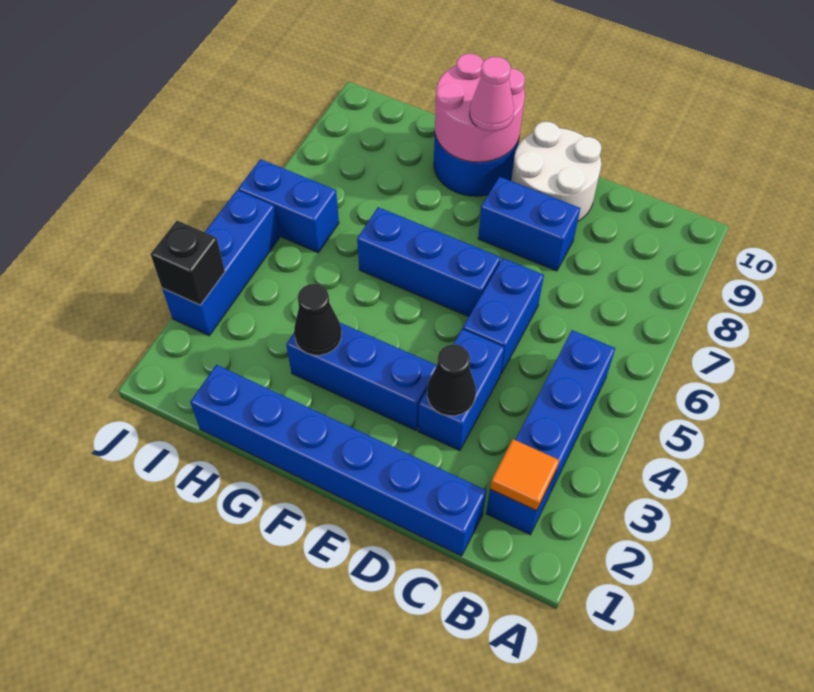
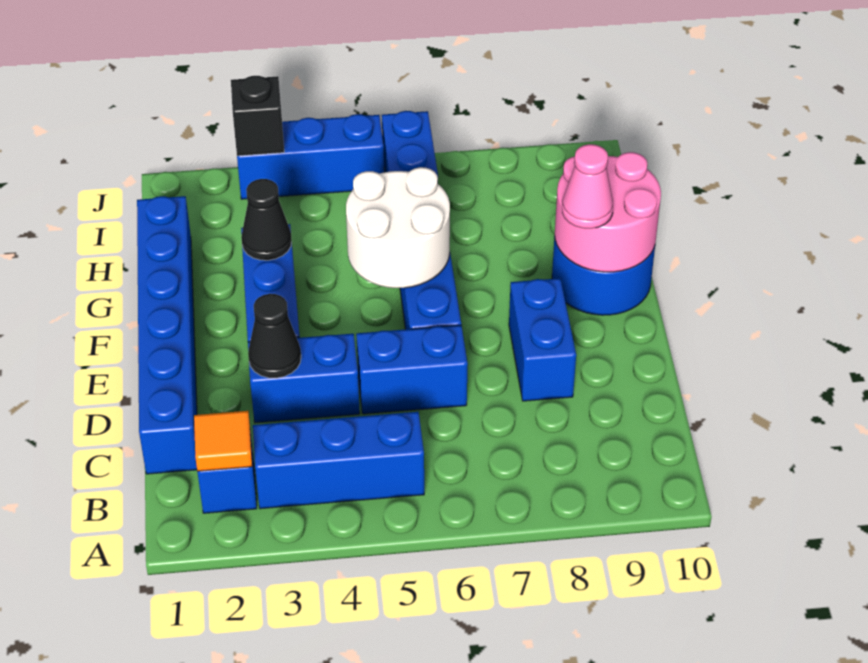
white round brick D9:E10 level 1 -> white round brick F5:G6 level 2

